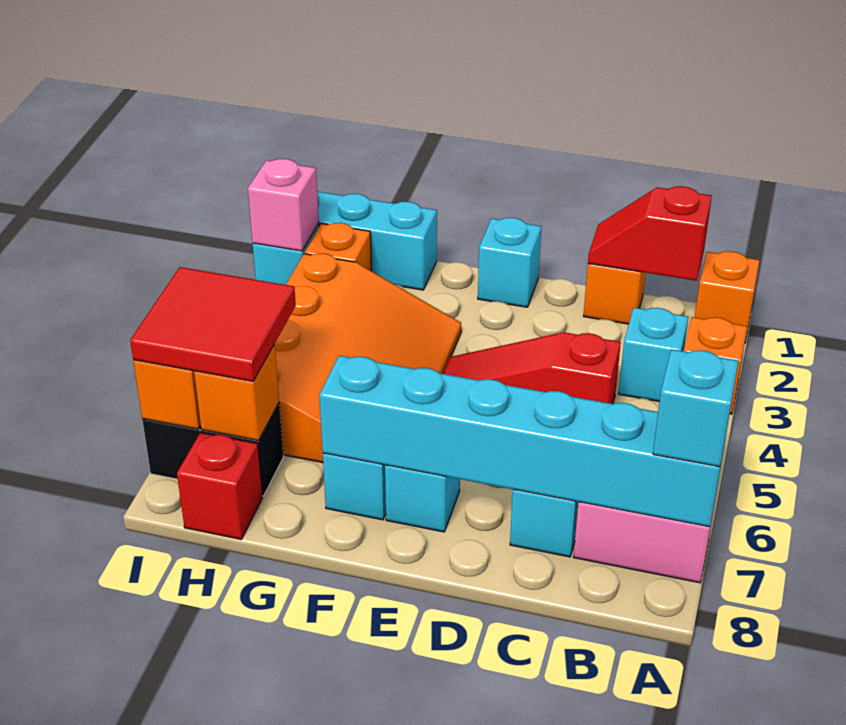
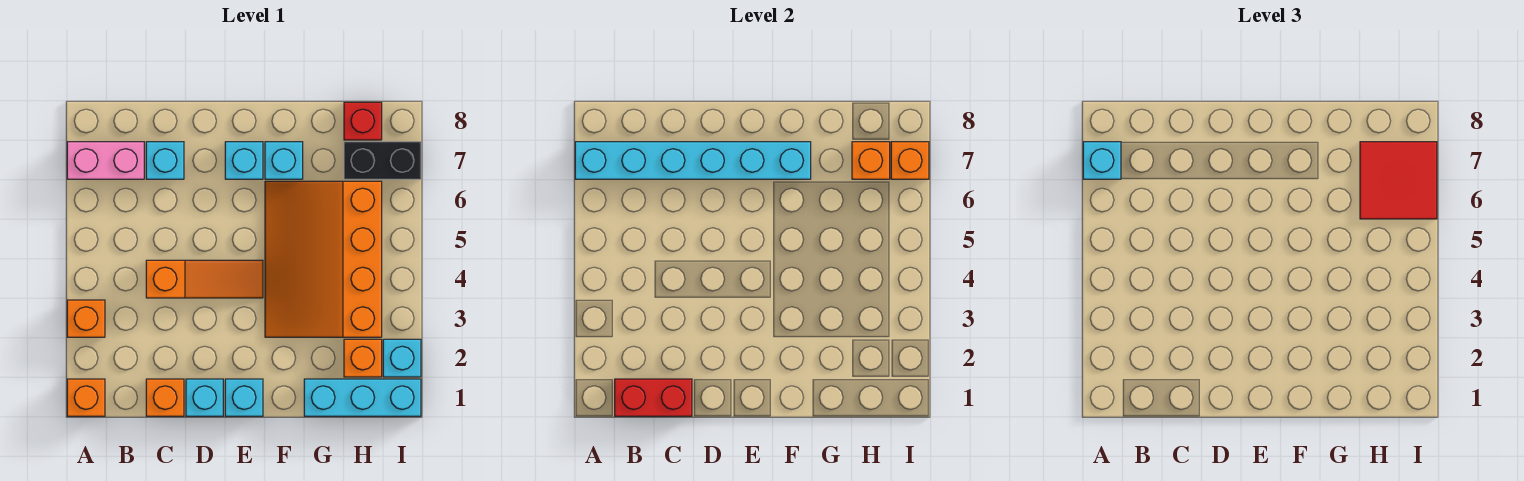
red slope B1:C1 level 2 top B -> red brick B1:C1 level 2
cyan brick B3 level 1 -> cyan brick D1 level 1
red slope C4:E4 level 1 top C -> orange slope C4:E4 level 1 top C
pink brick I2 level 2 -> none

